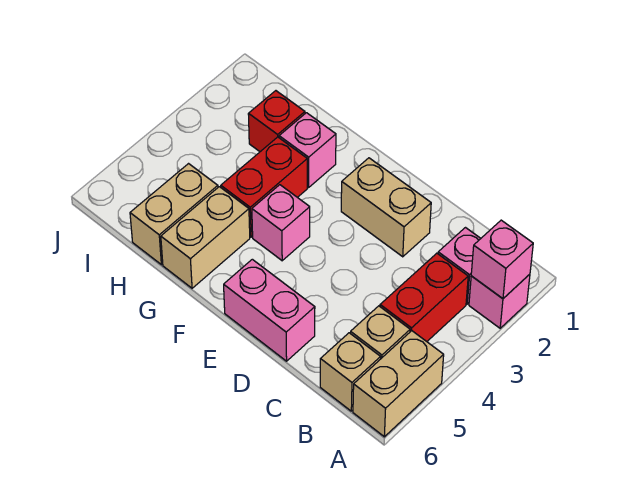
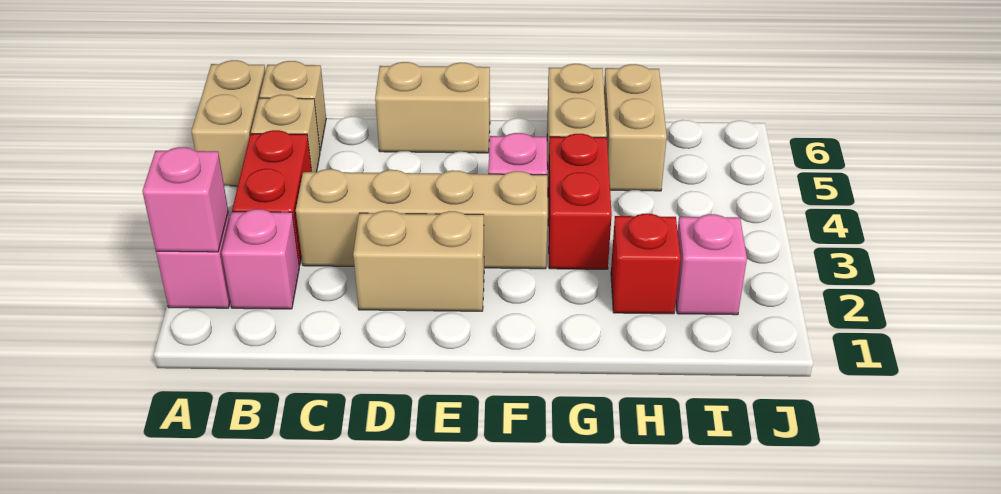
none -> tan brick C3:F3 level 1
pink brick D6:E6 level 1 -> tan brick D6:E6 level 1
pink brick G2 level 1 -> pink brick I2 level 1

